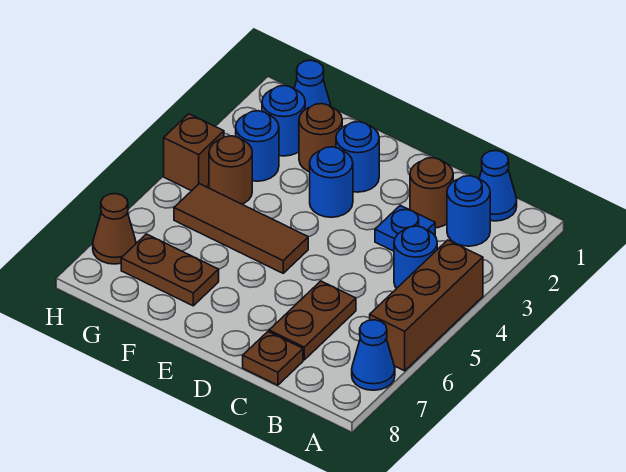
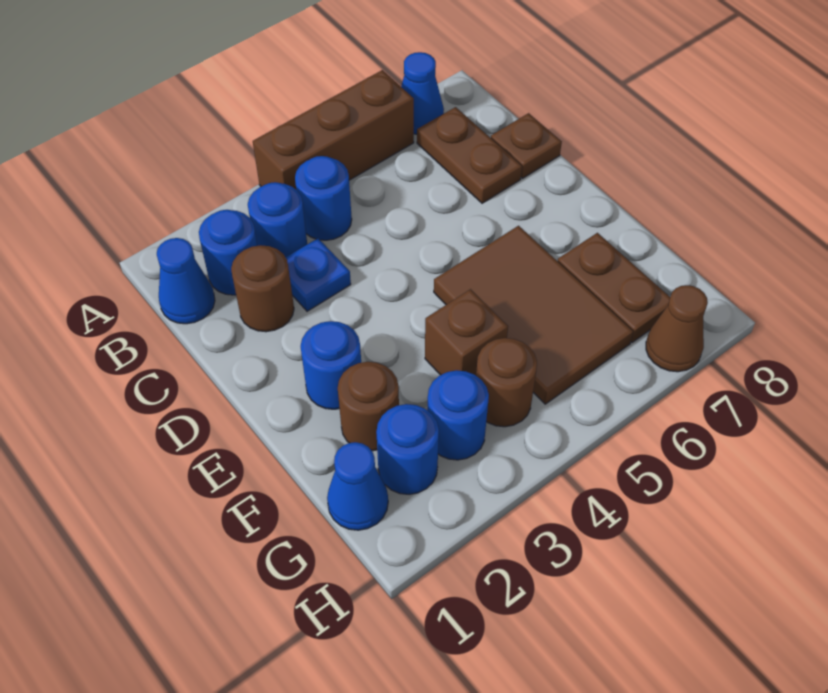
brown plate C6:C7 level 1 -> brown plate B7:C7 level 1
blue round brick E3 level 1 -> blue round brick B3 level 1
brown tile E5:G5 level 1 -> brown tile E5:G6 level 1
brown brick H4 level 1 -> brown brick F4 level 1

